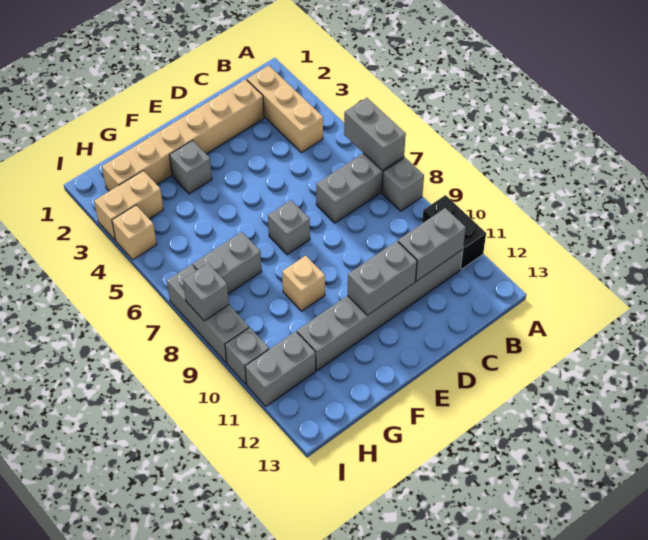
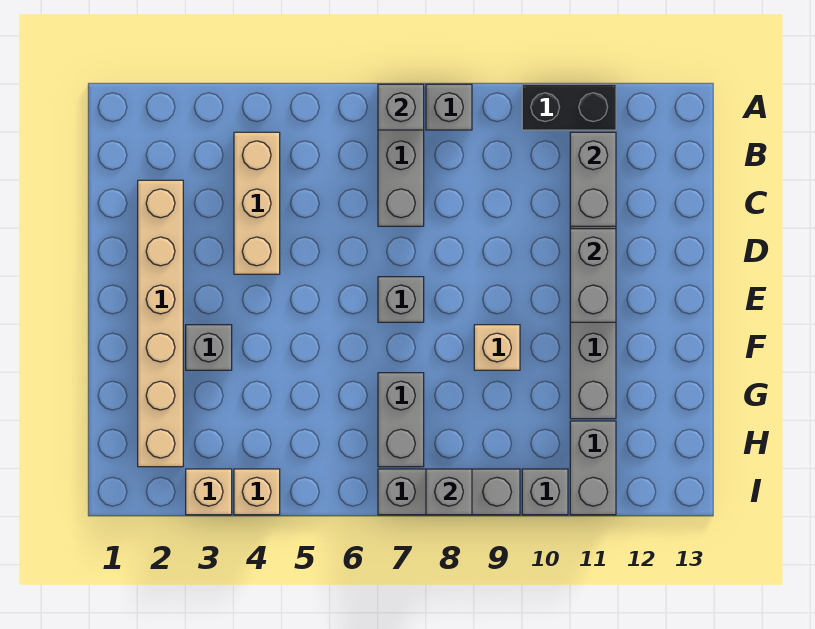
grey brick A6:A7 level 2 -> grey brick A7 level 2
tan brick B2:B4 level 1 -> tan brick B4:D4 level 1
tan brick H3:I3 level 1 -> tan brick I3 level 1

